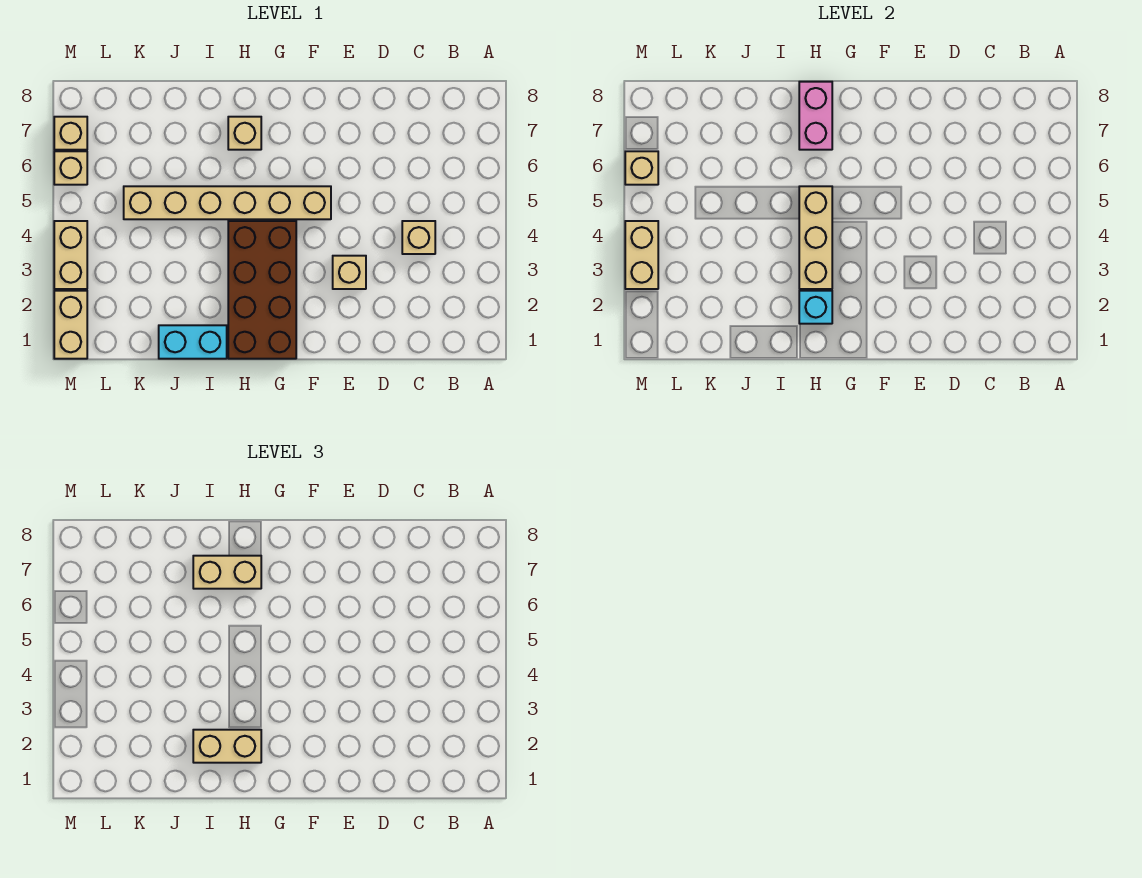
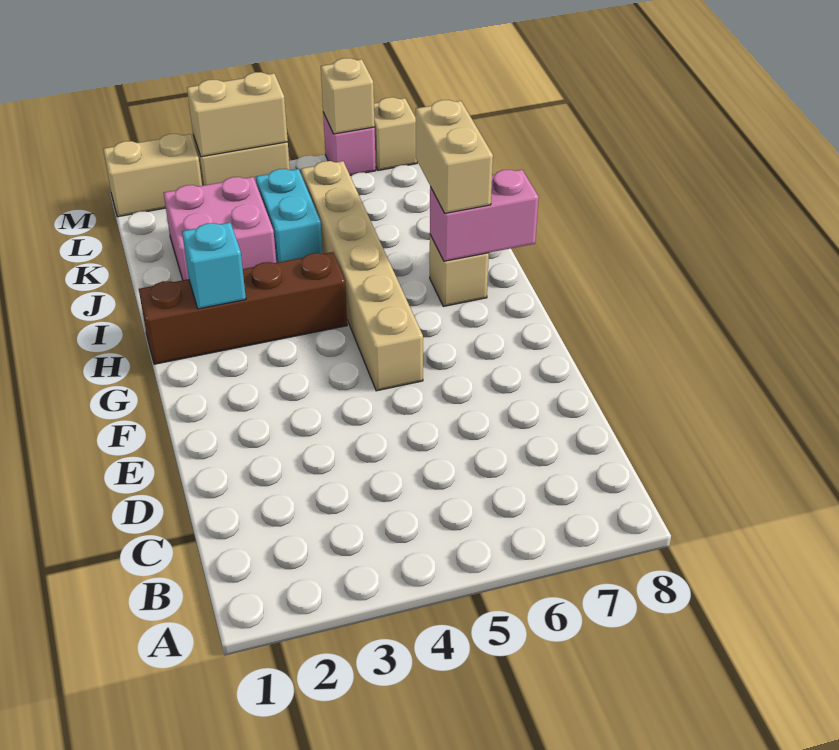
tan brick C4 level 1 -> none
tan brick E3 level 1 -> none
brown brick G1:H4 level 1 -> brown brick H1:H4 level 1
tan brick H2:I2 level 3 -> none
tan brick H3:H5 level 2 -> none
cyan brick I1:J1 level 1 -> cyan brick J4:K4 level 1
none -> pink brick J2:K3 level 1
tan brick M6 level 1 -> pink brick M6 level 1

